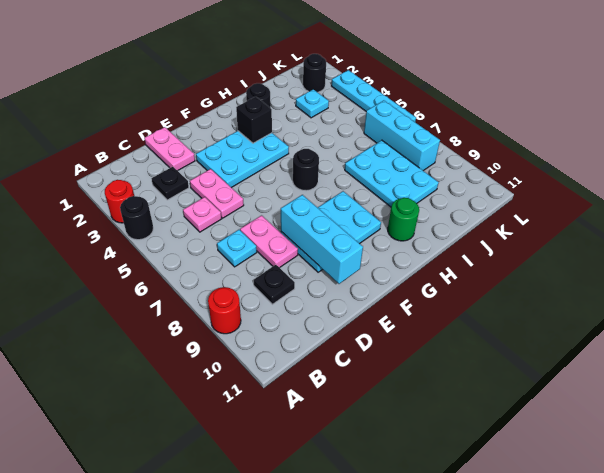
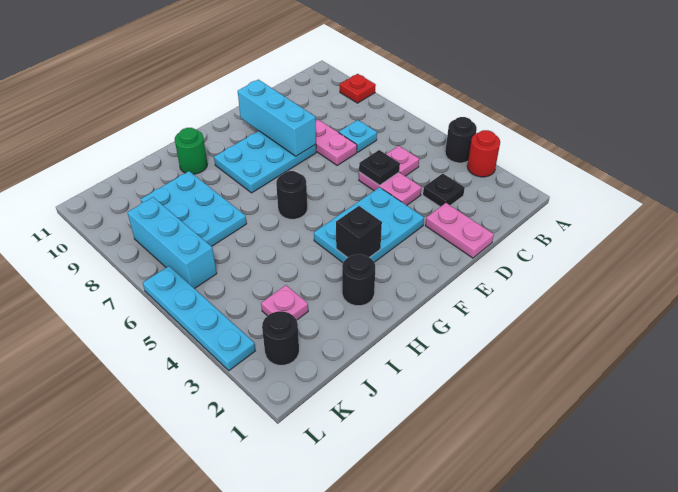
red round brick A9 level 1 -> red plate A9 level 1
black plate C9 level 1 -> black plate D5 level 2
cyan plate J3 level 1 -> pink plate J3 level 1

